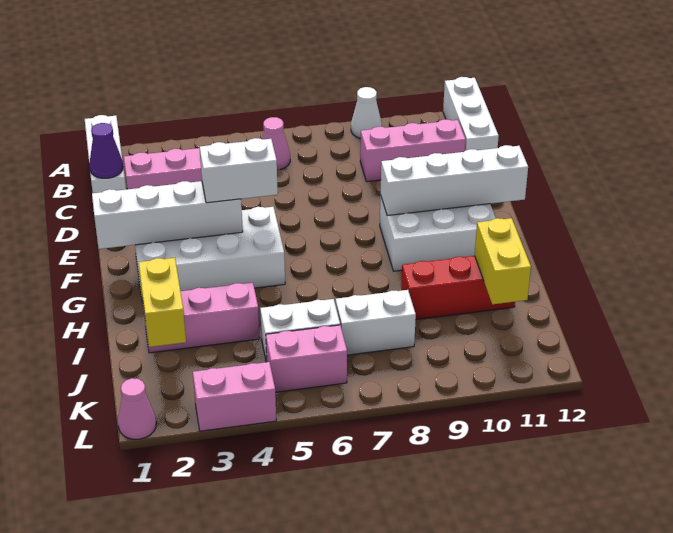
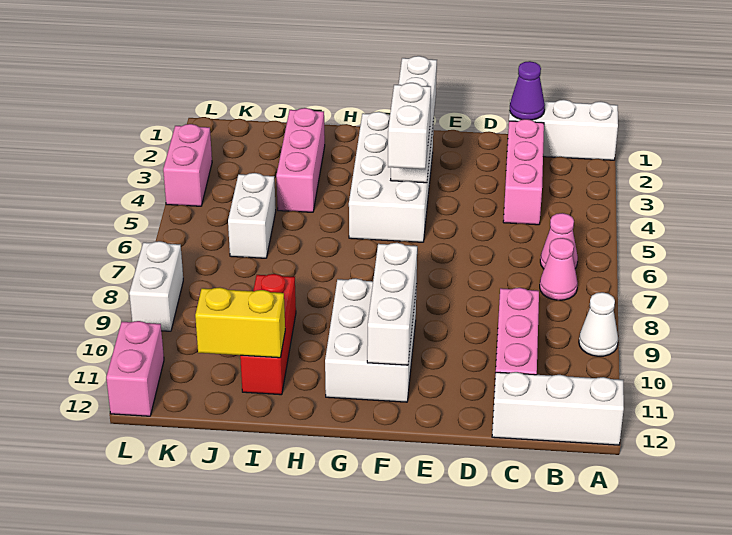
white brick F9:F12 level 2 -> white brick F9:F11 level 2
yellow brick I2:J2 level 2 -> none
white brick J7:J8 level 1 -> white brick L8:L9 level 1
pink brick K5:K6 level 1 -> pink brick L11:L12 level 1
pink cone L1 level 1 -> pink cone B7 level 1

